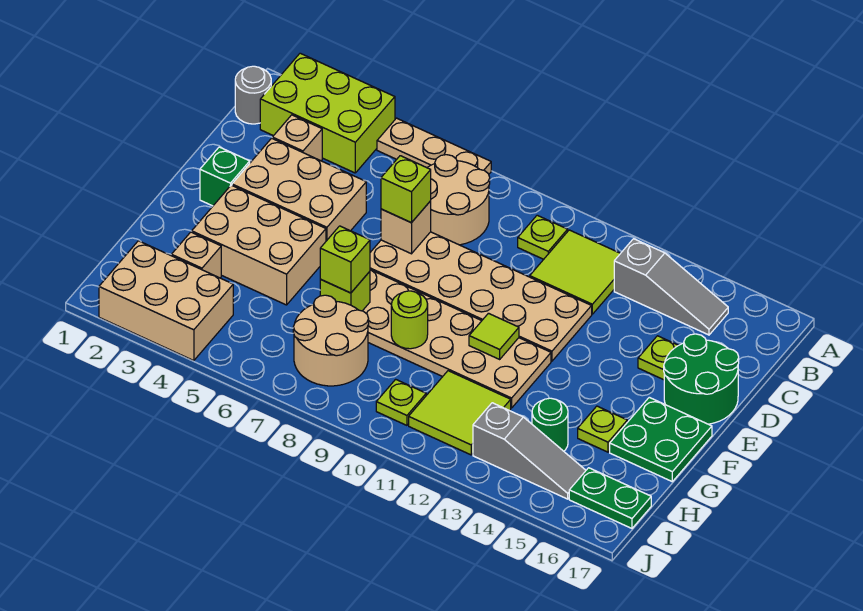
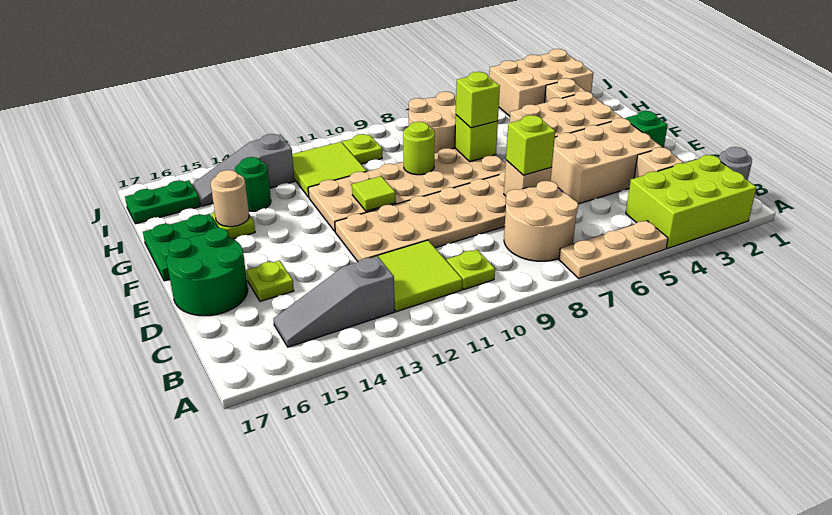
none -> tan round brick G15 level 2

